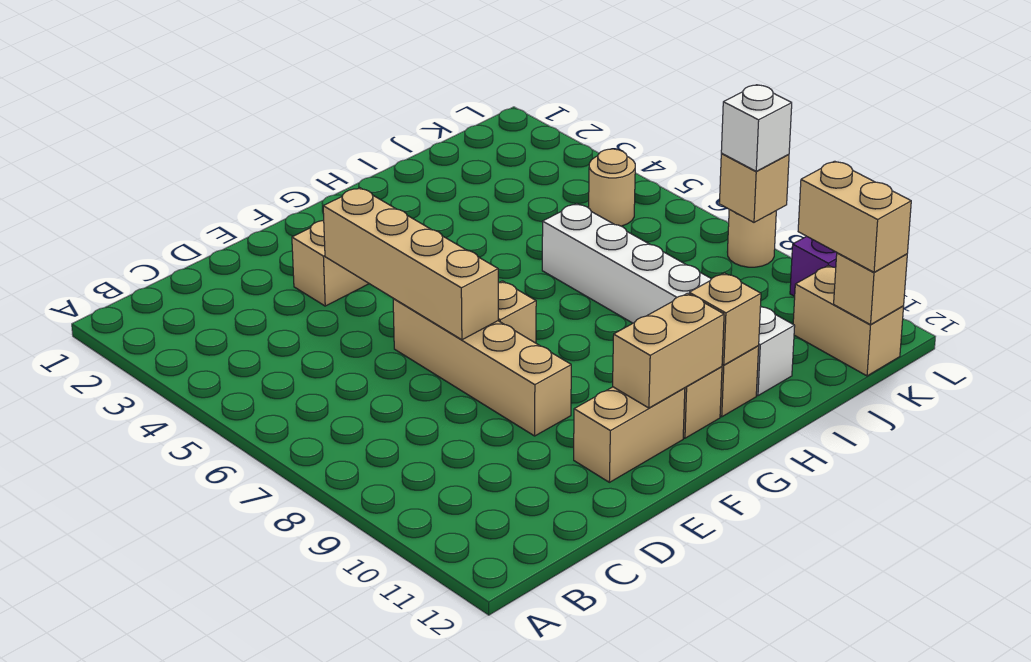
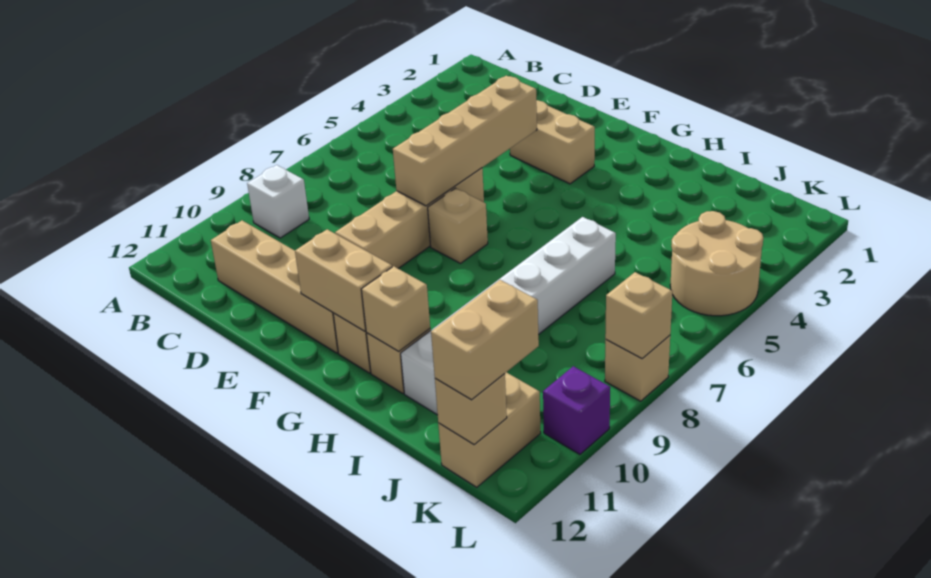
tan brick E11:F11 level 1 -> tan brick C11:F11 level 1
tan round brick K5 level 1 -> tan round brick K4:L5 level 1
tan round brick L8 level 1 -> tan brick L8 level 1
white brick L8 level 3 -> white brick B9 level 1

